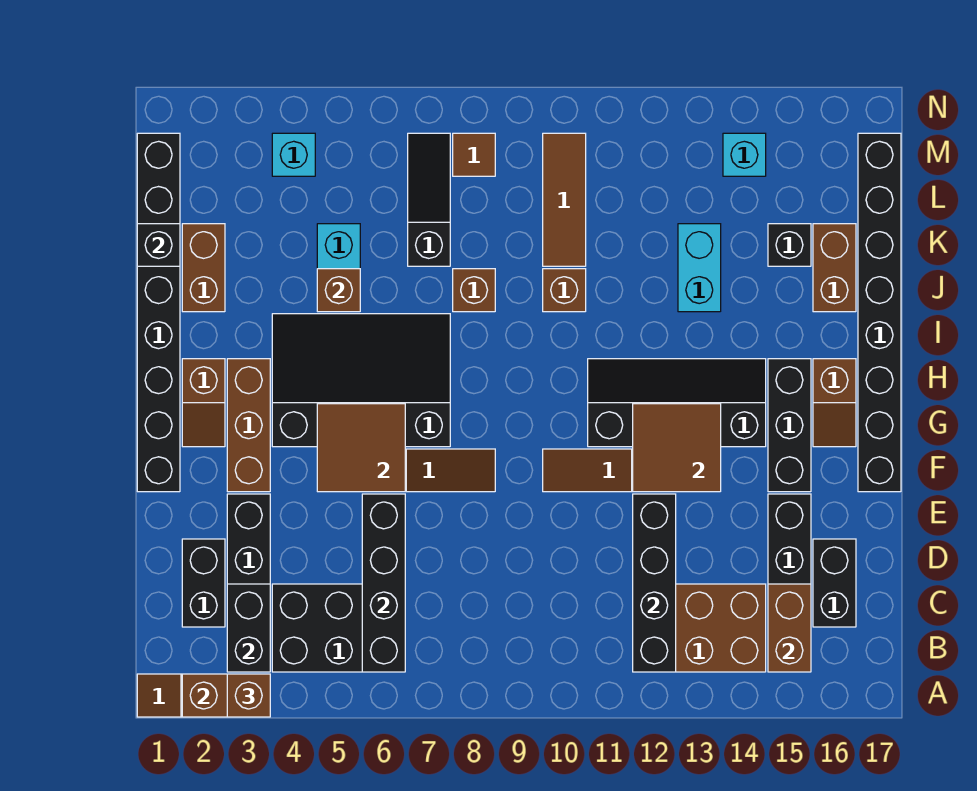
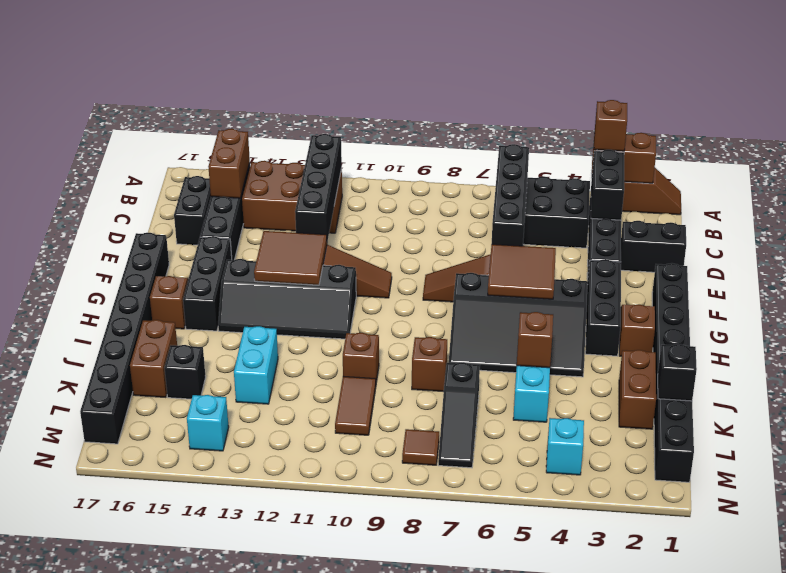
black brick C2:D2 level 1 -> black brick D1:D2 level 1
brown brick F3:H3 level 1 -> black brick F3:H3 level 1
brown tile K10:M10 level 1 -> brown tile K10:L10 level 1

